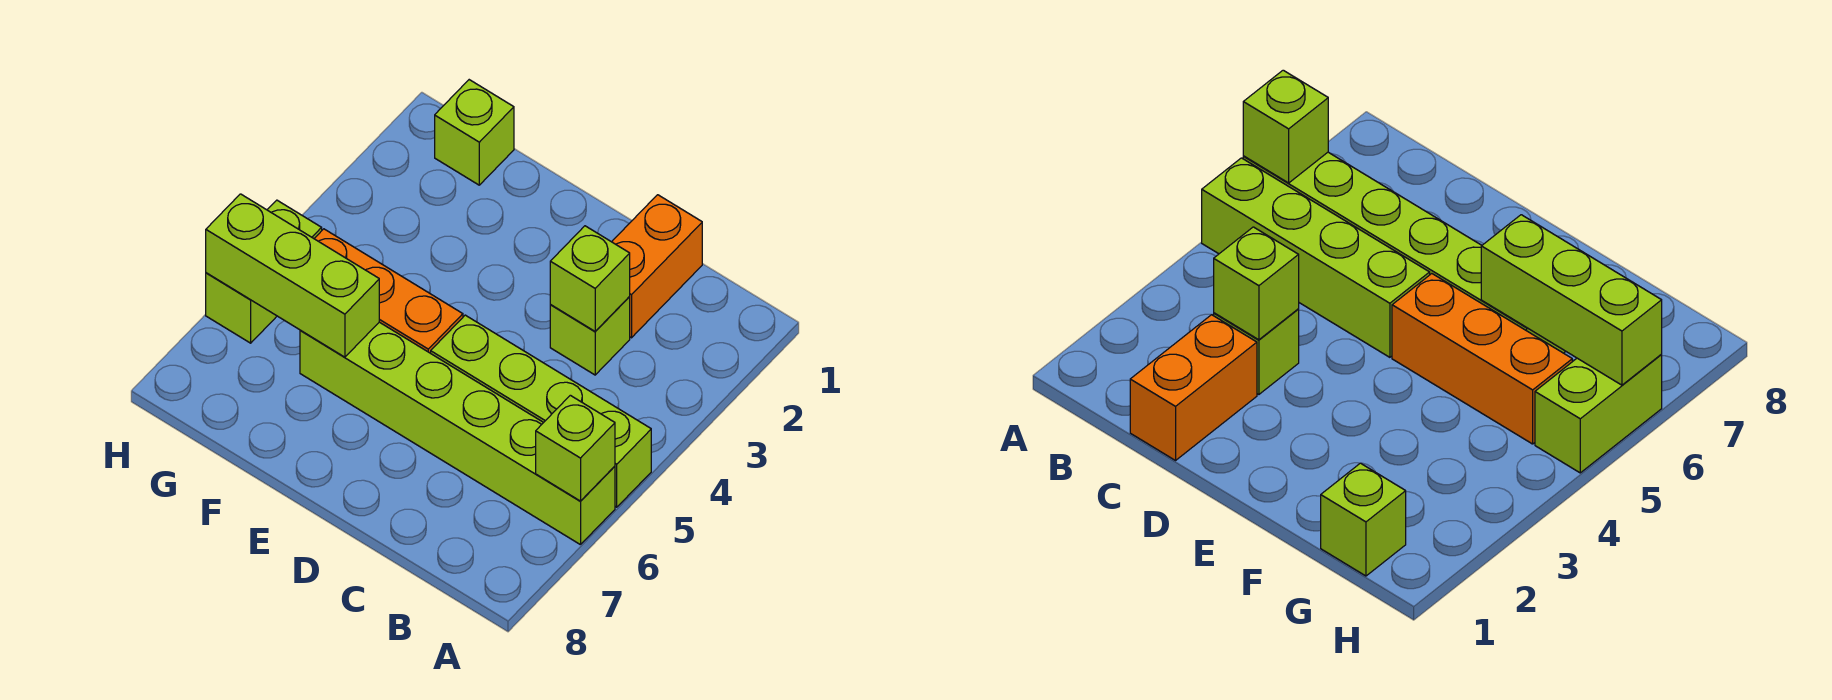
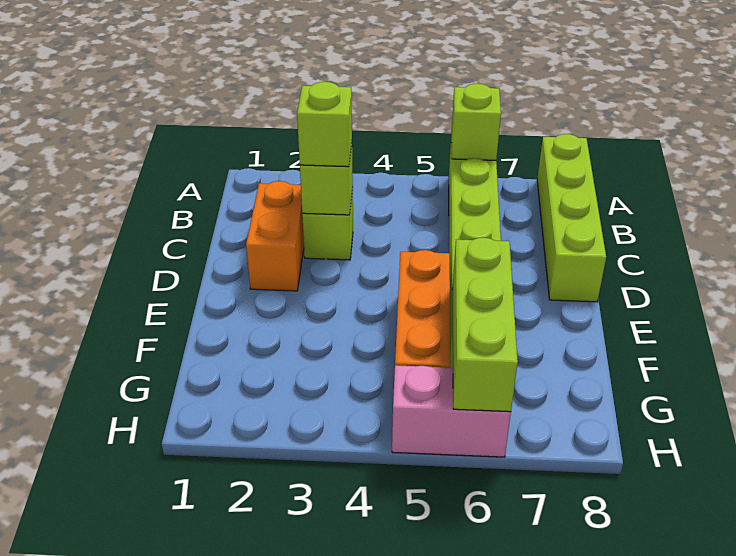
lime brick A5:D5 level 1 -> lime brick A8:D8 level 1
orange brick C1:C2 level 1 -> orange brick C2:D2 level 1
lime brick G1 level 1 -> lime brick C3 level 3
lime brick H5:H6 level 1 -> pink brick H5:H6 level 1

